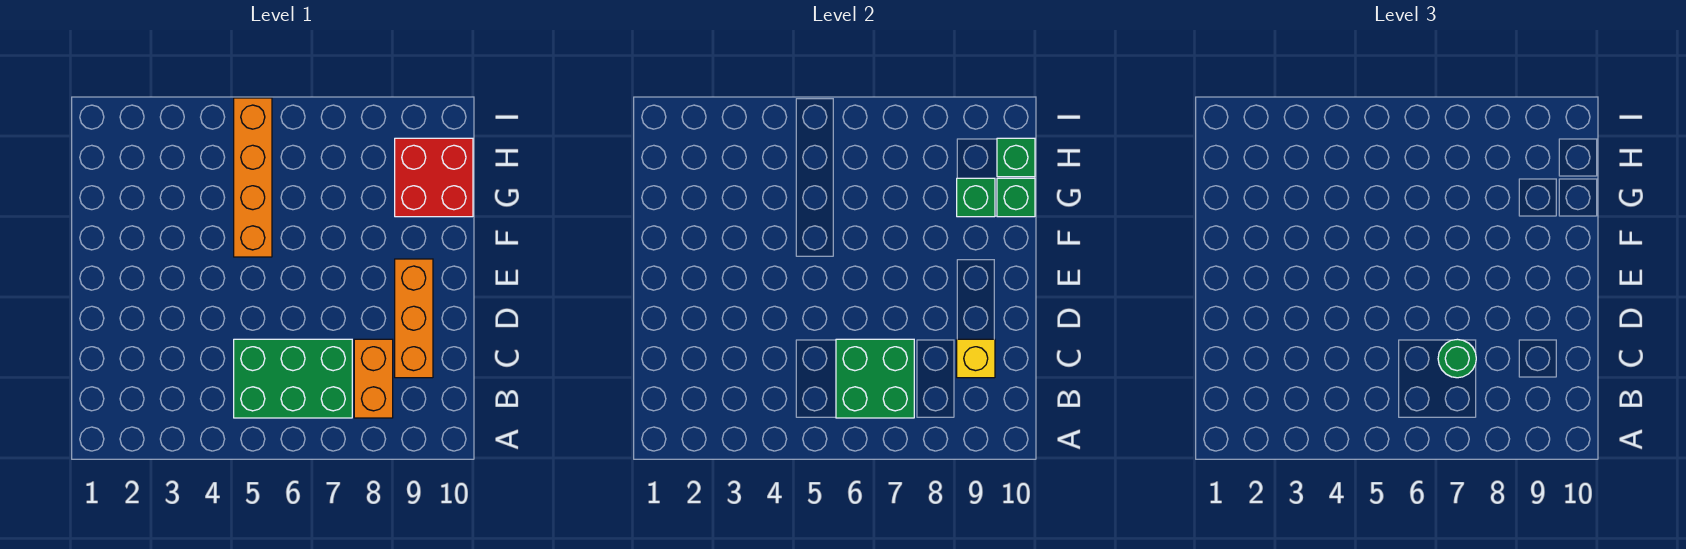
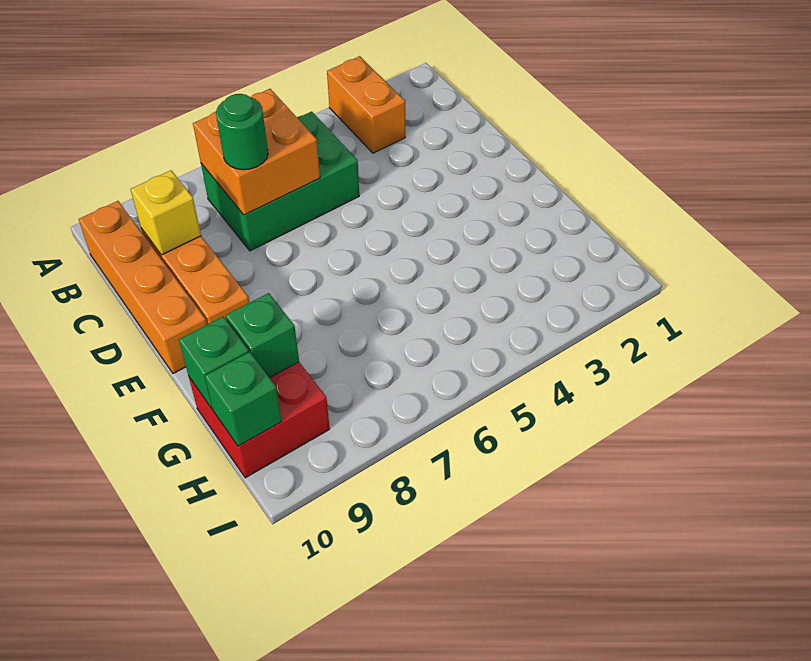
green brick B6:C7 level 2 -> orange brick B6:C7 level 2
orange brick B8:C8 level 1 -> orange brick A3:B3 level 1
orange brick F5:I5 level 1 -> orange brick B10:E10 level 1

